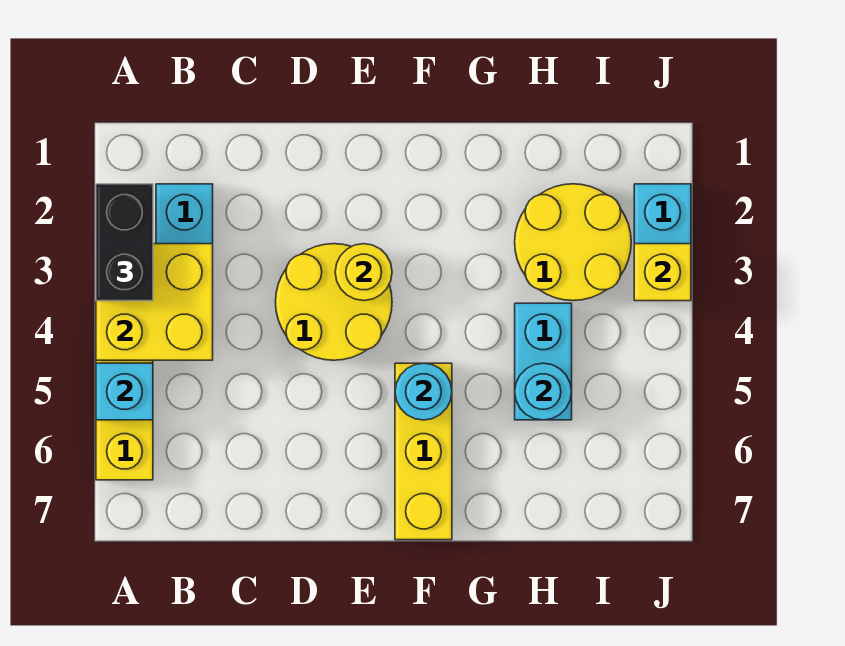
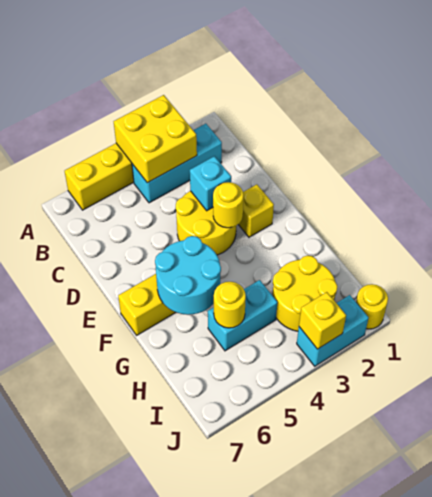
black brick A2:A3 level 3 -> none
cyan brick A5 level 2 -> cyan brick D3 level 2
none -> yellow brick E2 level 1
cyan round brick F5 level 2 -> cyan round brick F5:G6 level 2
cyan round brick H5 level 2 -> yellow round brick H5 level 2
none -> yellow round brick J1 level 1

